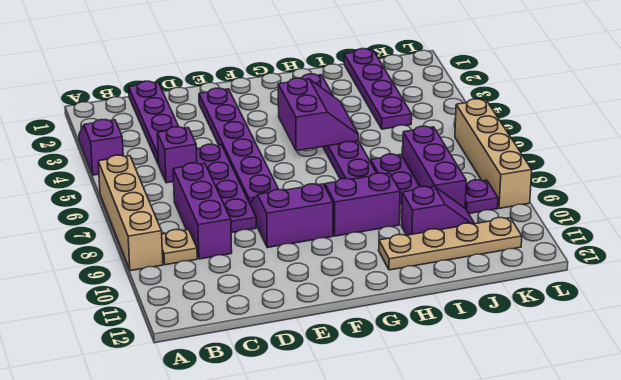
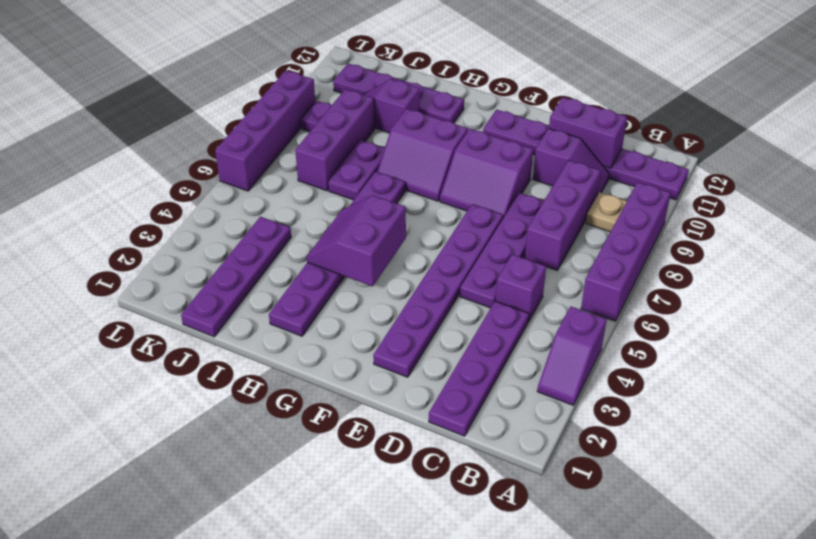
tan brick A6:A9 level 1 -> purple brick A6:A9 level 1
none -> purple plate A11:F11 level 1
none -> purple slope C10:D10 level 1 top D
none -> purple brick C11:D11 level 2
tan plate H11:K11 level 1 -> purple plate H11:K11 level 1
tan brick L6:L9 level 1 -> purple brick L6:L9 level 1

